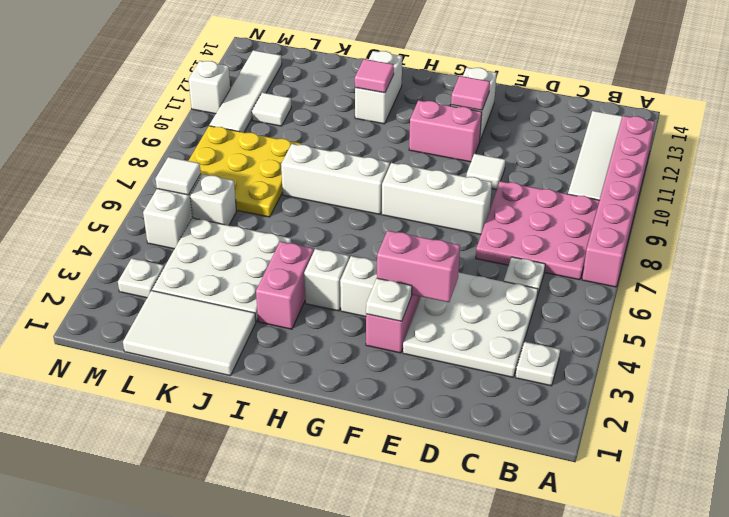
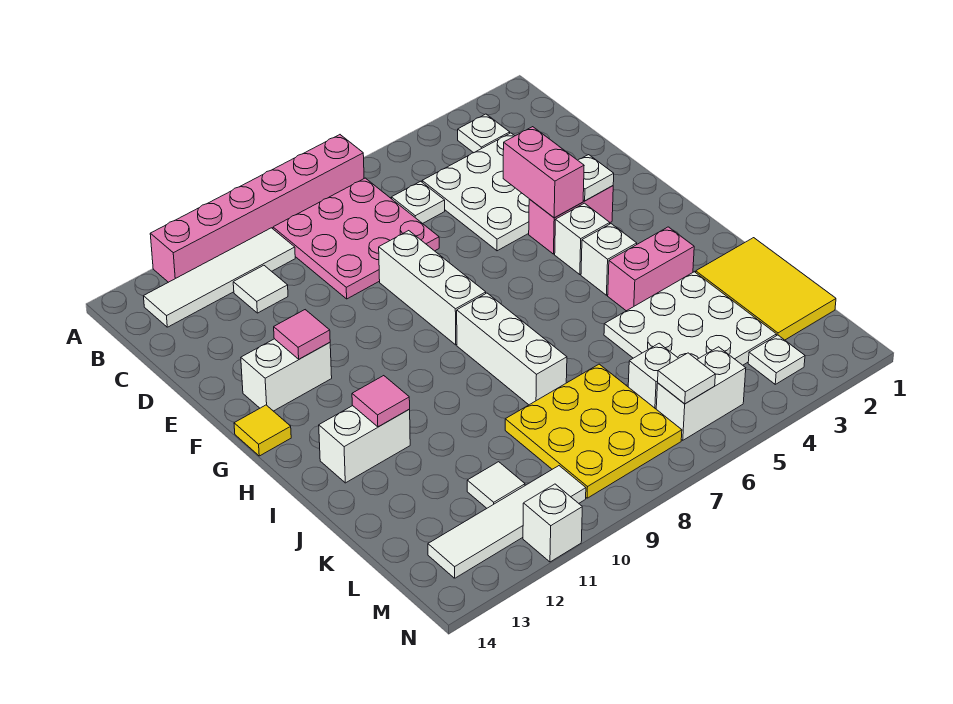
white tile E10 level 1 -> white tile C11 level 1
pink brick F11:G11 level 1 -> none
none -> yellow tile G14 level 1
white tile J1:L2 level 1 -> yellow tile J1:L2 level 1

